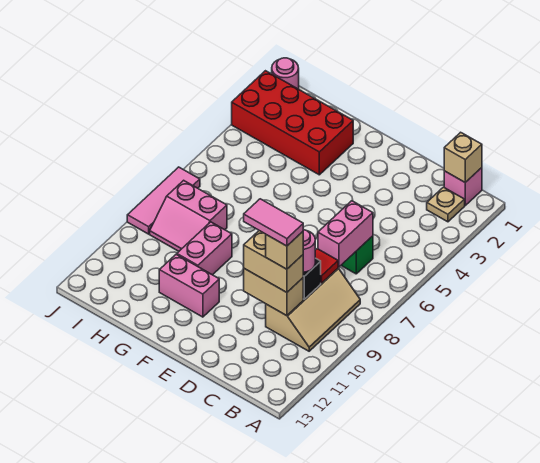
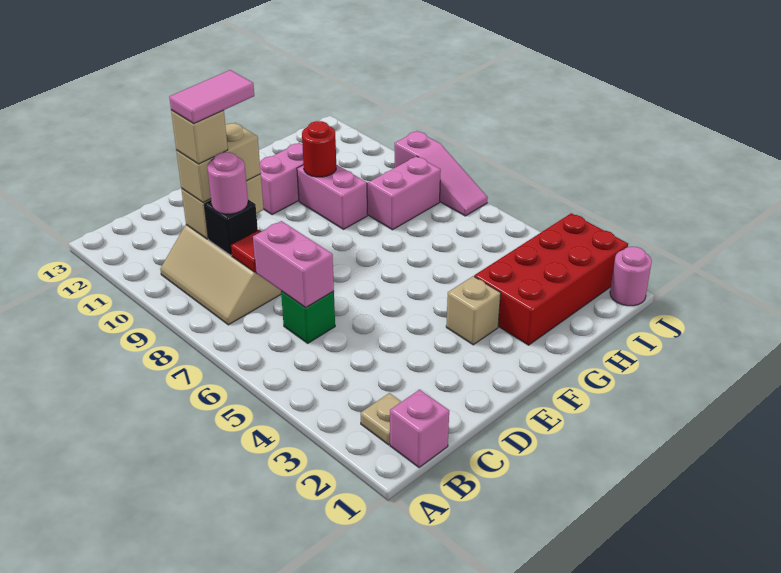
tan brick B1 level 2 -> tan brick F3 level 1
none -> red round brick G10 level 2
pink tile J7:J9 level 1 -> pink slope J7:J9 level 1 top 9

